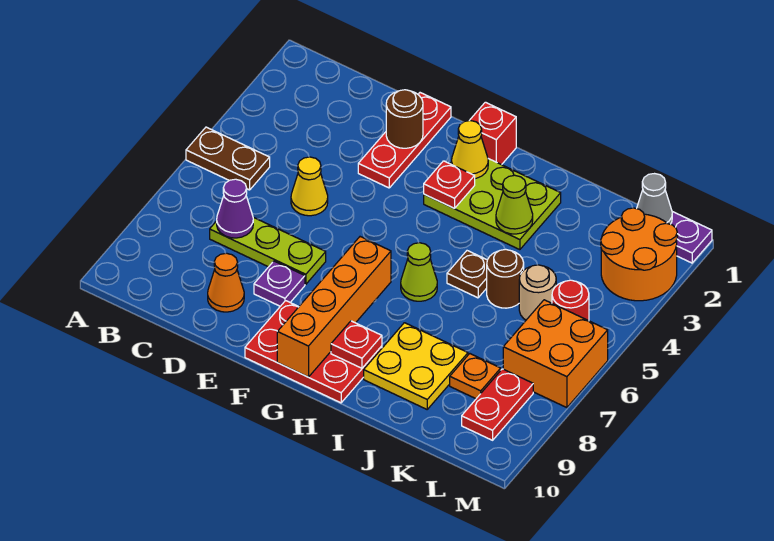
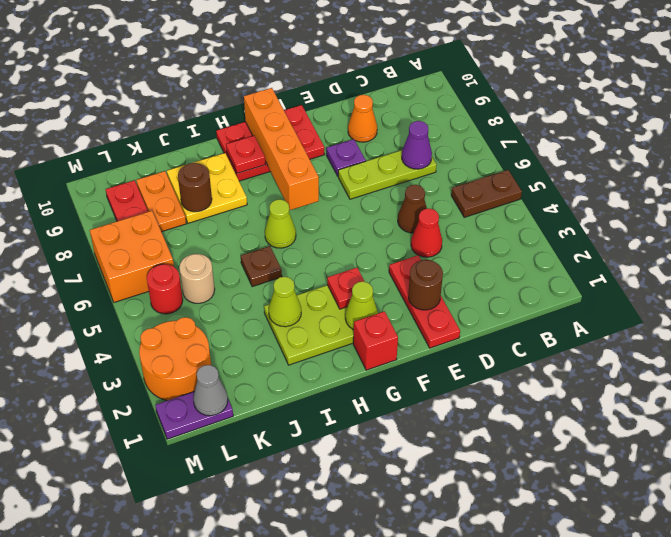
none -> red cone D4 level 1
yellow cone D5 level 1 -> brown cone D5 level 1
yellow cone G2 level 2 -> lime cone G2 level 2
brown round brick J5 level 1 -> brown round brick J8 level 2
orange plate K8 level 1 -> orange plate K8:K9 level 1

